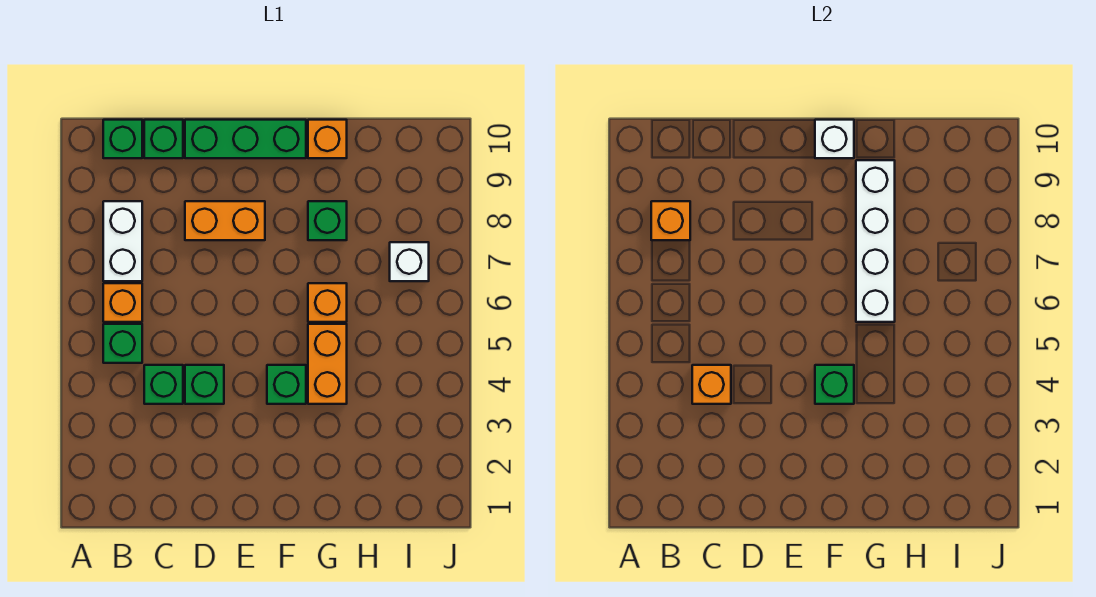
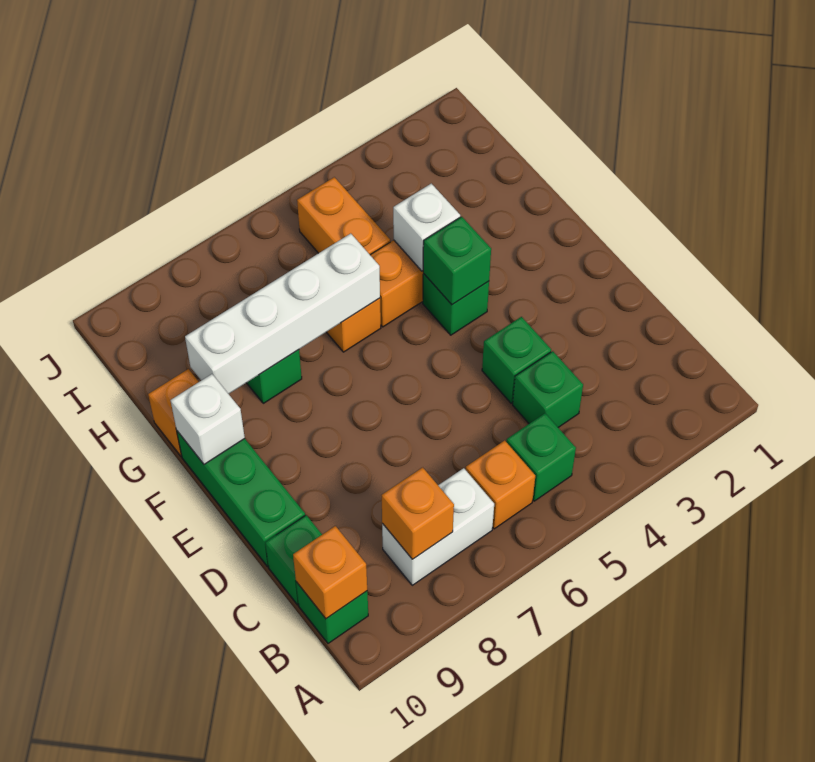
orange brick C4 level 2 -> orange brick B10 level 2
orange brick D8:E8 level 1 -> orange brick H5:I5 level 1
white brick I7 level 1 -> white brick G4 level 2

